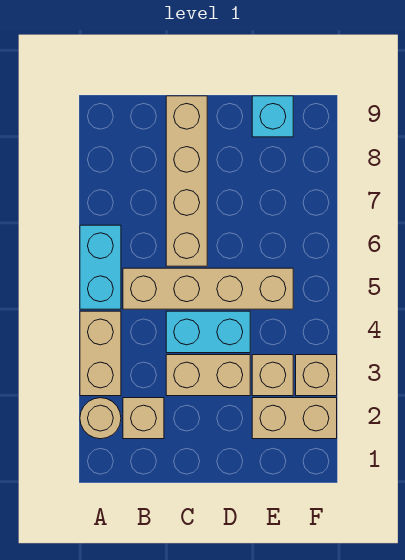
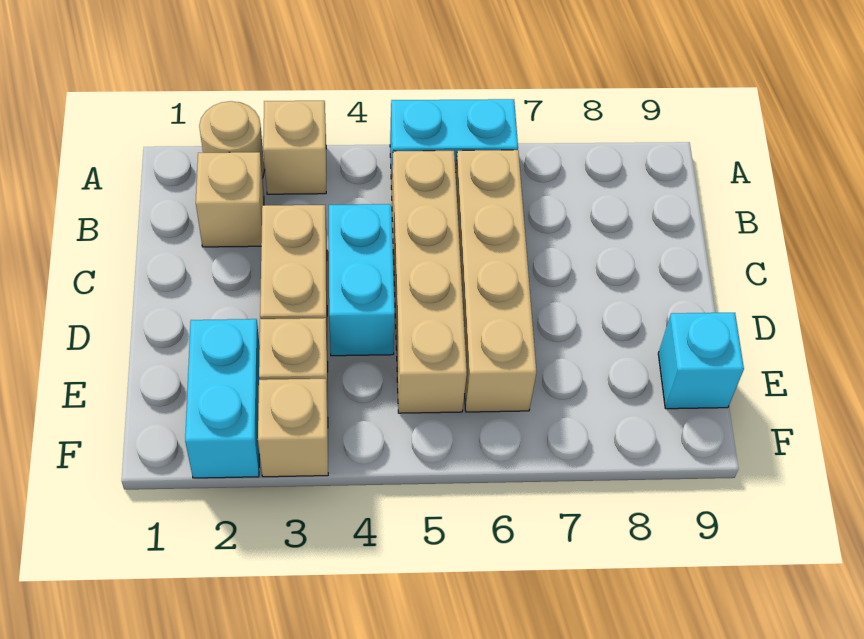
tan brick A3:A4 level 1 -> tan brick A3 level 1
tan brick C6:C9 level 1 -> tan brick B6:E6 level 1
tan brick E2:F2 level 1 -> cyan brick E2:F2 level 1

